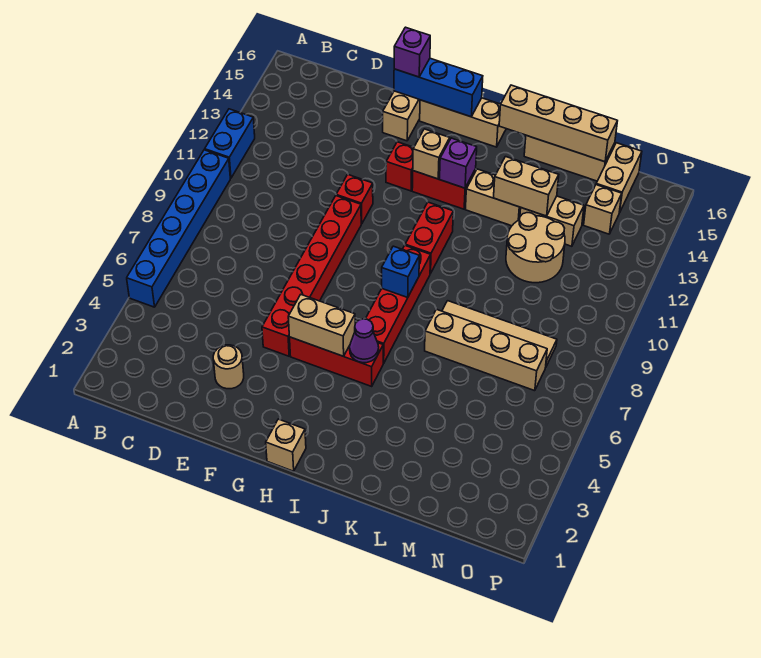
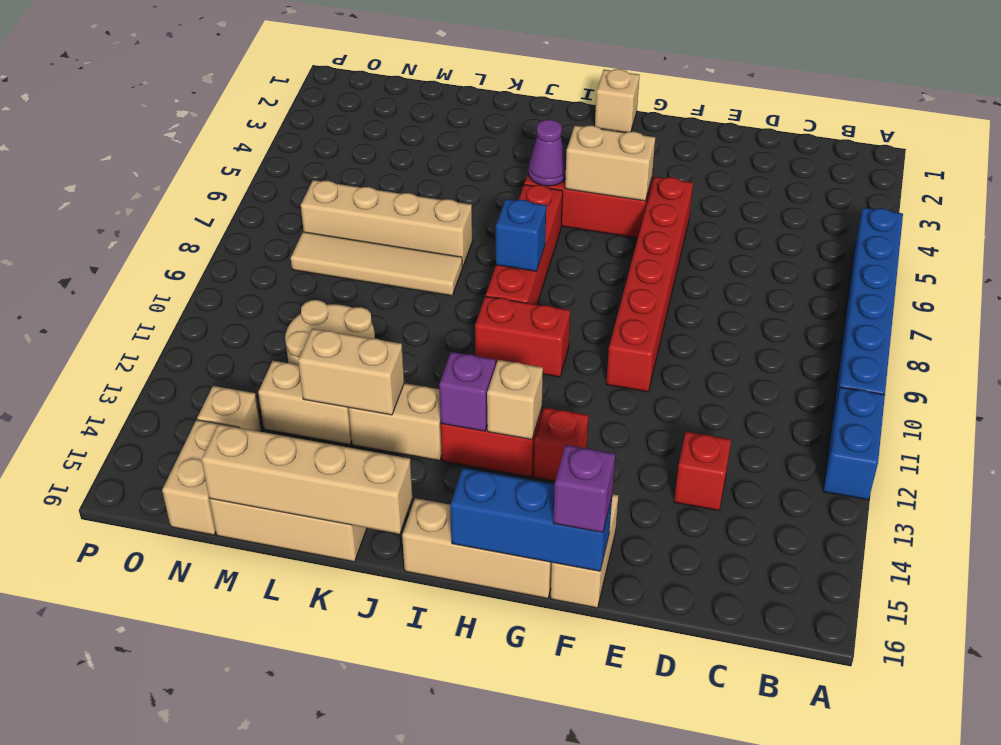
tan round brick E3 level 1 -> none
red brick F11 level 1 -> red brick D13 level 1
red brick I10:I11 level 1 -> red brick H10:I10 level 1

